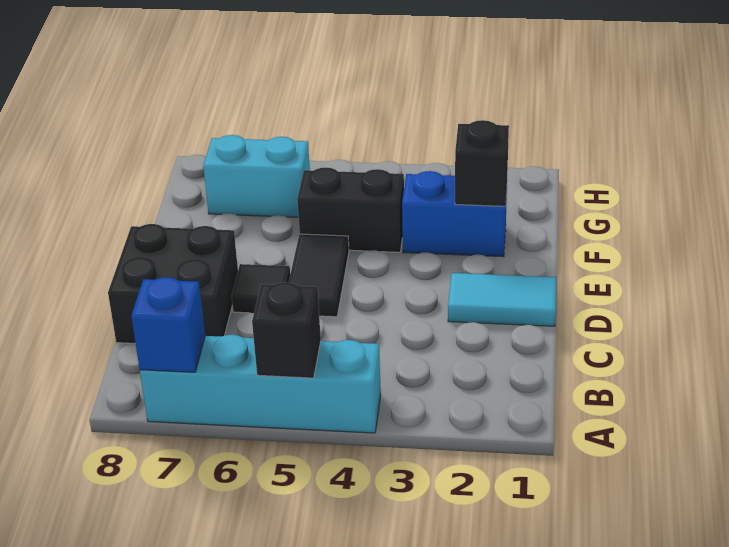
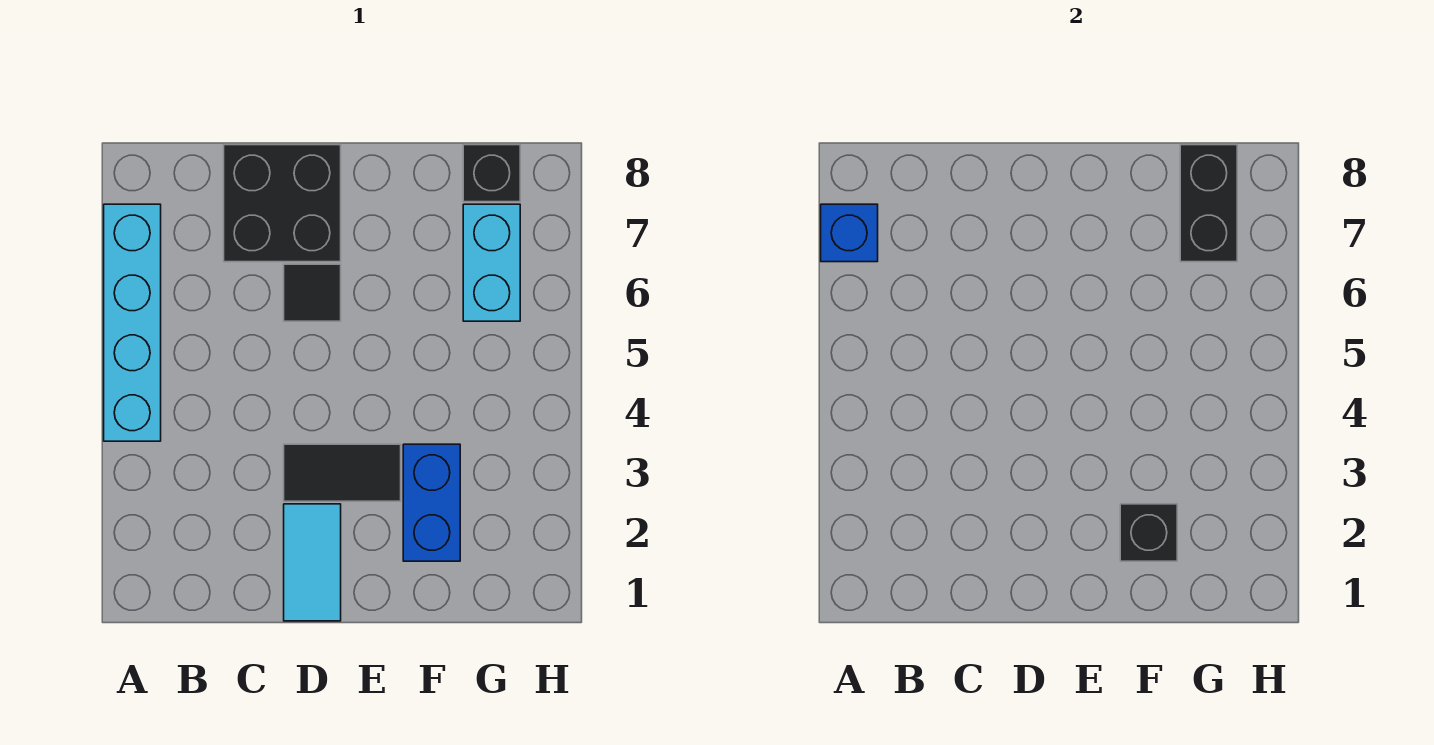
black brick A5 level 2 -> black brick G8 level 1
black tile D5:E5 level 1 -> black tile D3:E3 level 1
black brick F4:F5 level 1 -> black brick G7:G8 level 2

